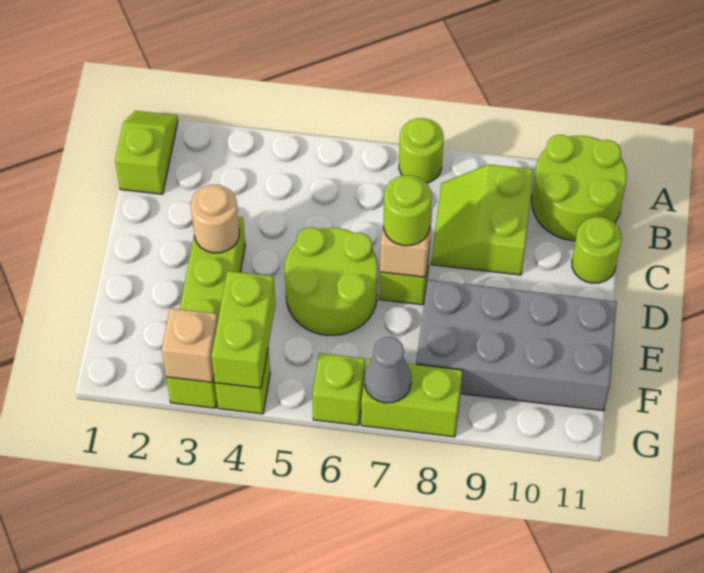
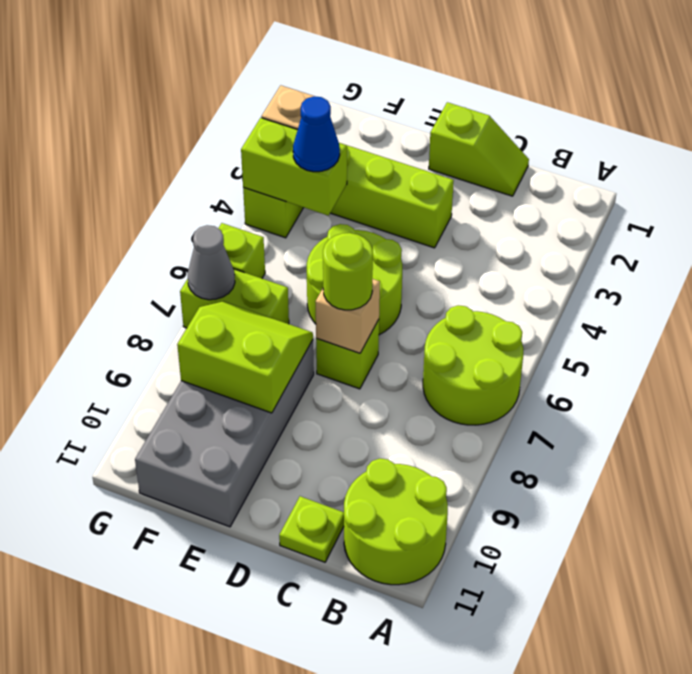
lime slope A1:B1 level 1 top B -> lime slope C1:D1 level 1 top D
lime round brick A7 level 1 -> lime round brick A6:B7 level 1
lime slope B8:C9 level 1 top 9 -> lime slope E8:F9 level 2 top 9
lime round brick C11 level 1 -> lime plate C11 level 1
tan round brick D3 level 2 -> none
none -> blue cone F4 level 3
lime brick G7:G8 level 1 -> lime brick F7:G7 level 1

